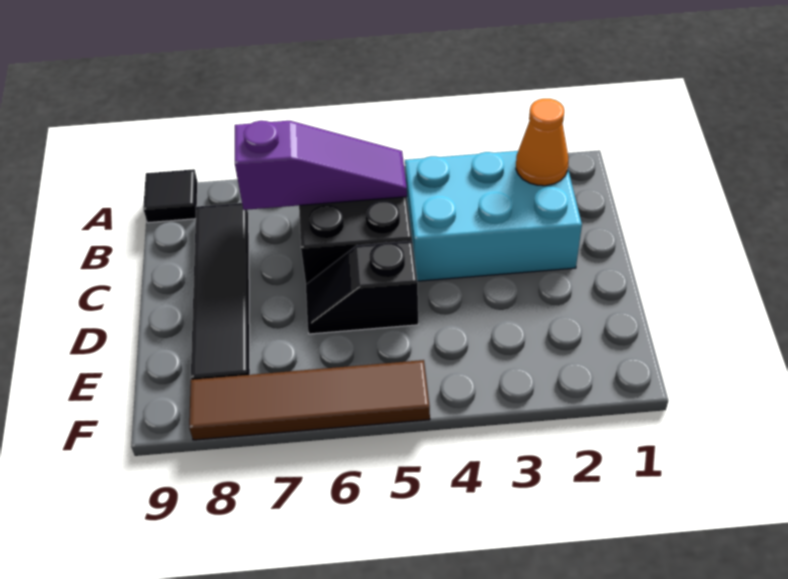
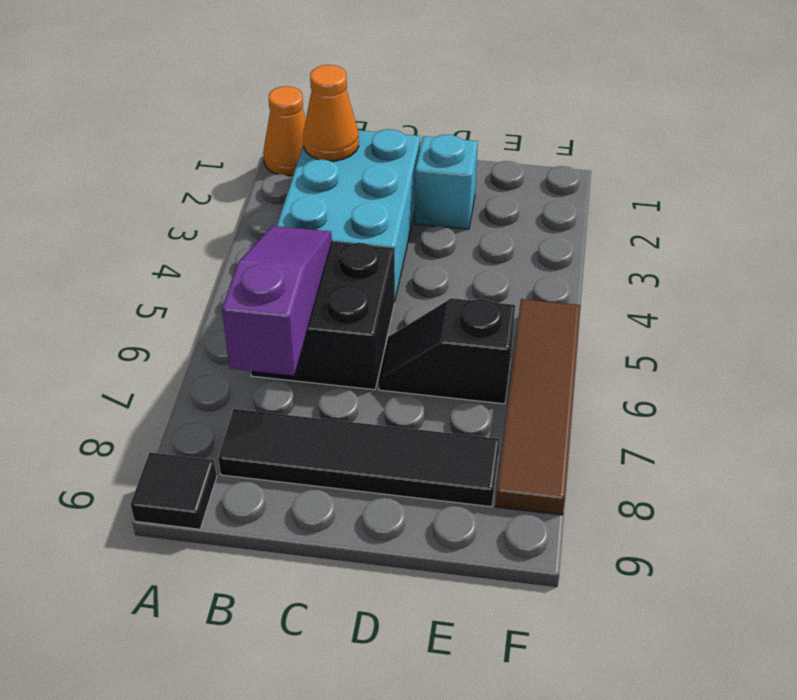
none -> orange cone A1 level 1
none -> cyan brick D2 level 1
black slope D5:D6 level 1 top 5 -> black slope D6:E6 level 1 top E

